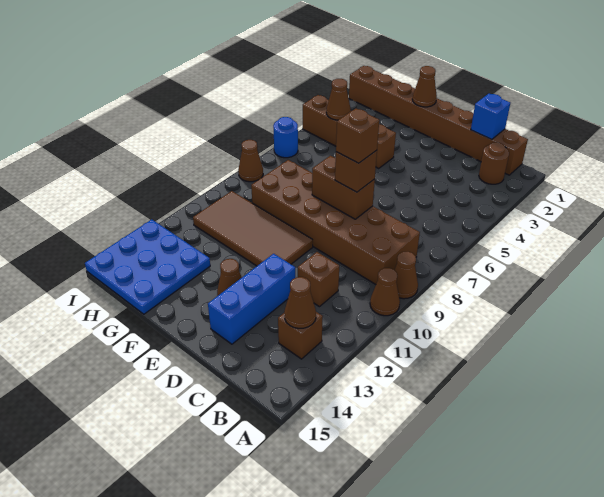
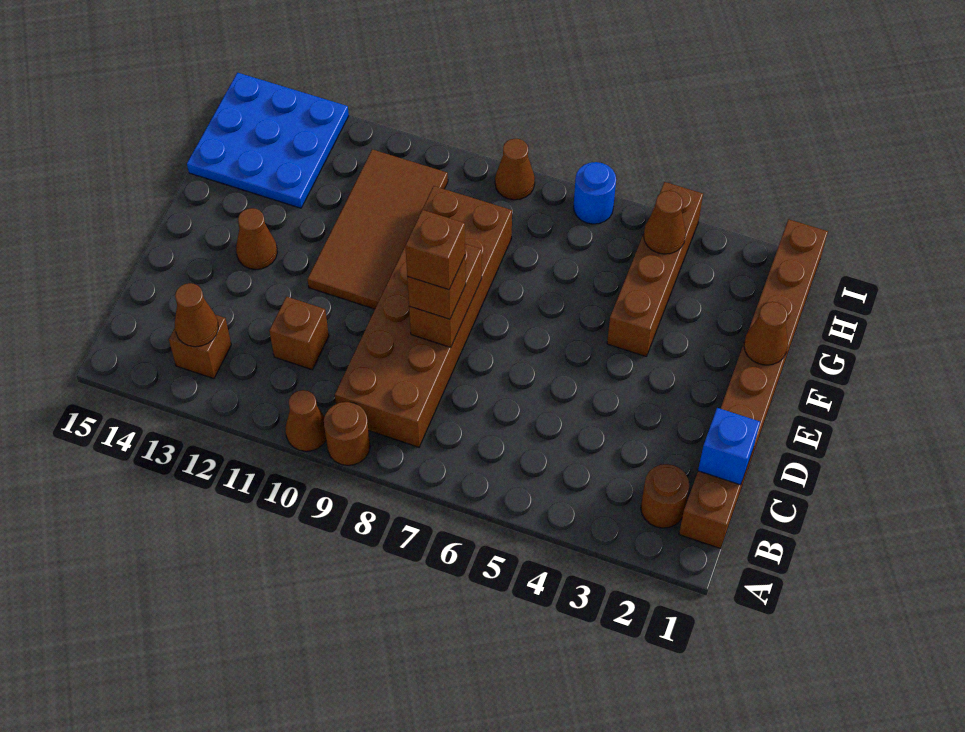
brown cone A9 level 1 -> brown round brick A9 level 1
blue brick D12:D14 level 1 -> none

